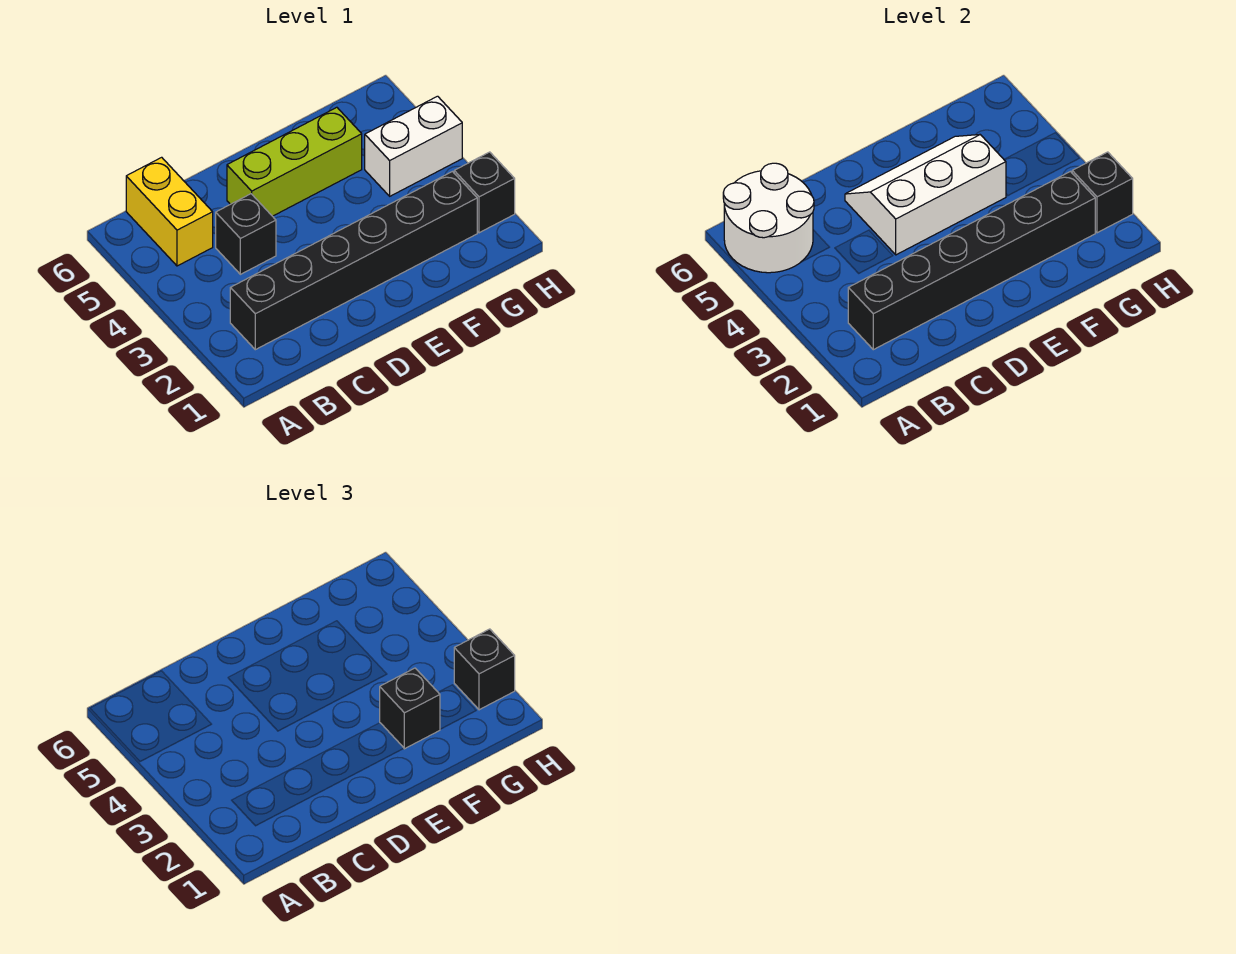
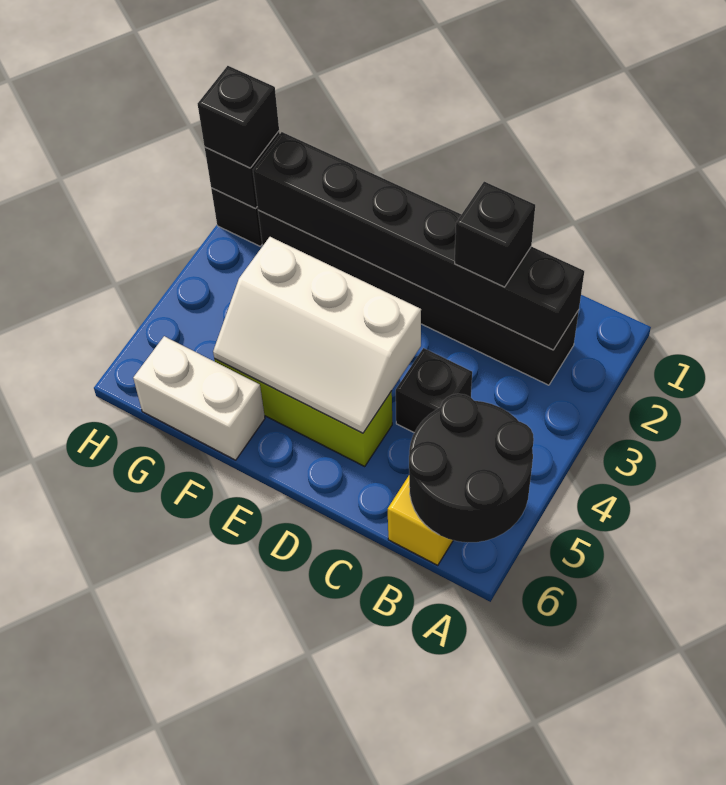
white round brick A5:B6 level 2 -> black round brick A5:B6 level 2
black brick F2 level 3 -> black brick C2 level 3
white brick G4:H4 level 1 -> white brick F6:G6 level 1

